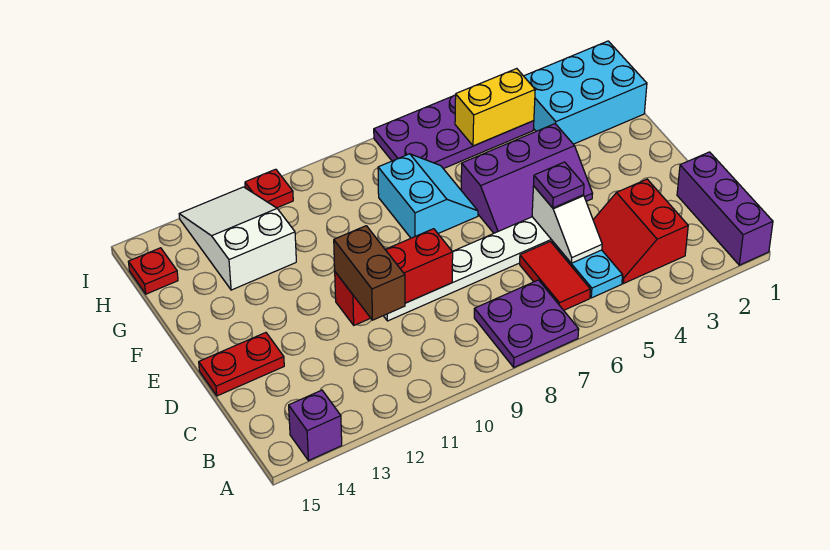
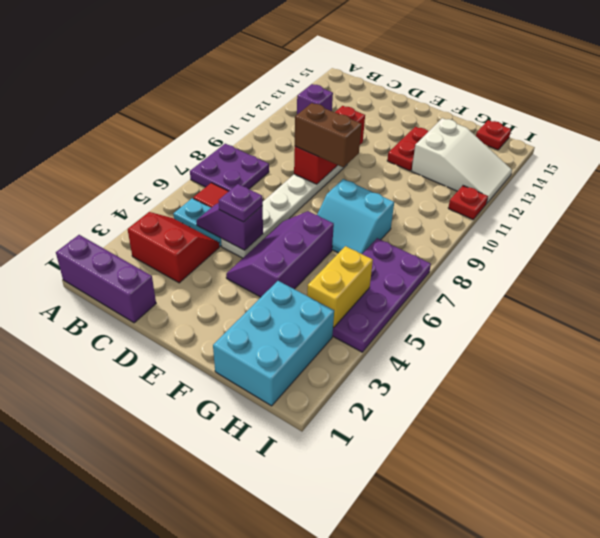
purple brick A14 level 1 -> purple brick B12 level 1
white slope C5:D5 level 2 top D -> purple slope C5:D5 level 2 top D
brown brick C11:D11 level 3 -> brown brick D9:E9 level 3
red plate D14:D15 level 1 -> red plate F12:F13 level 1

